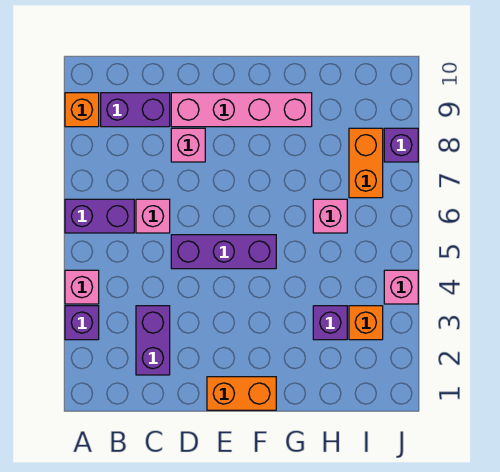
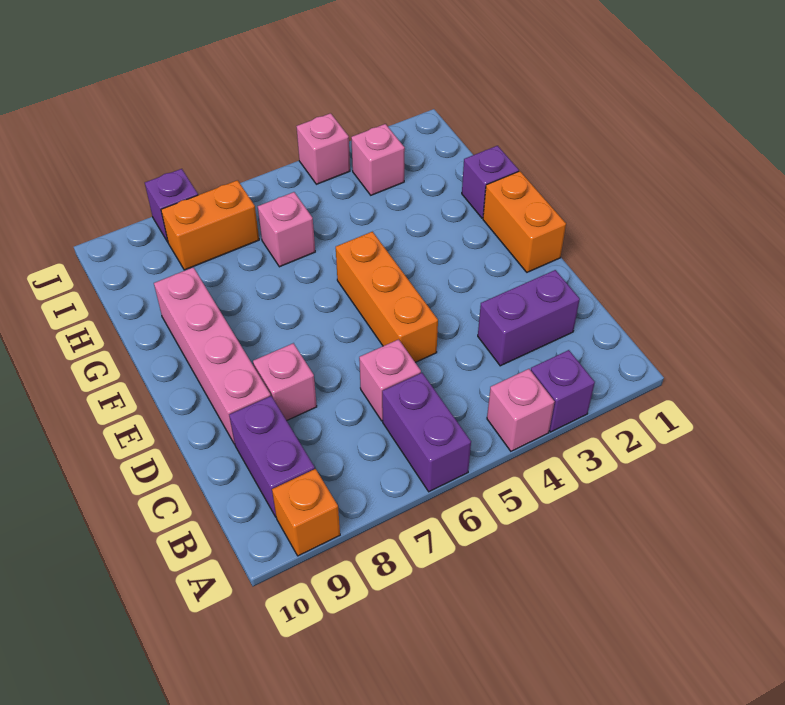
purple brick D5:F5 level 1 -> orange brick D5:F5 level 1
purple brick H3 level 1 -> purple brick G1 level 1
orange brick I3 level 1 -> pink brick I3 level 1

